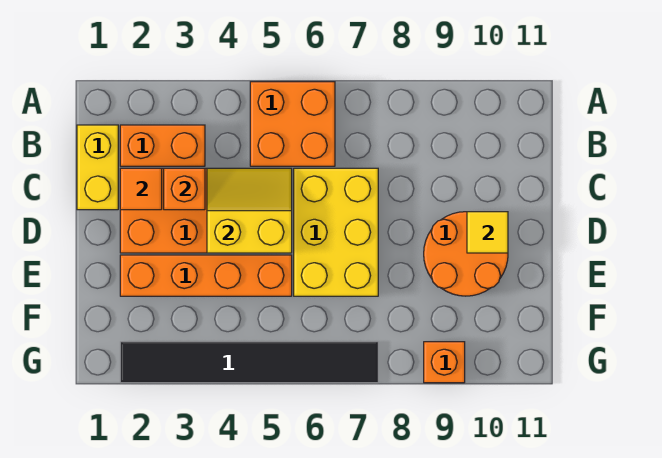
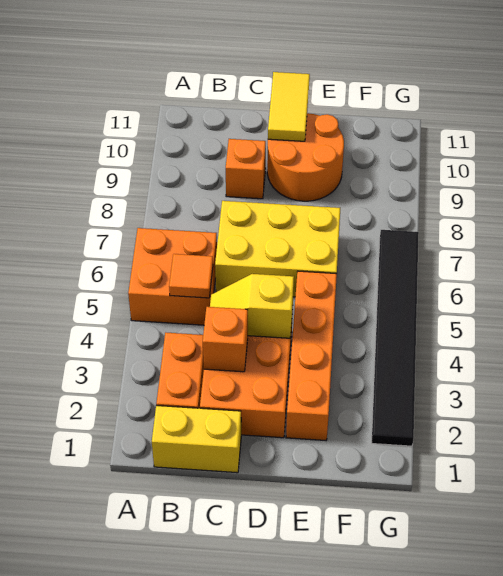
orange tile C2 level 2 -> orange tile B5 level 2
yellow slope C4:D5 level 2 top D -> yellow slope C4:D4 level 2 top D
yellow tile D10 level 2 -> yellow tile D10:D11 level 2
orange brick G9 level 1 -> orange brick C9 level 1

